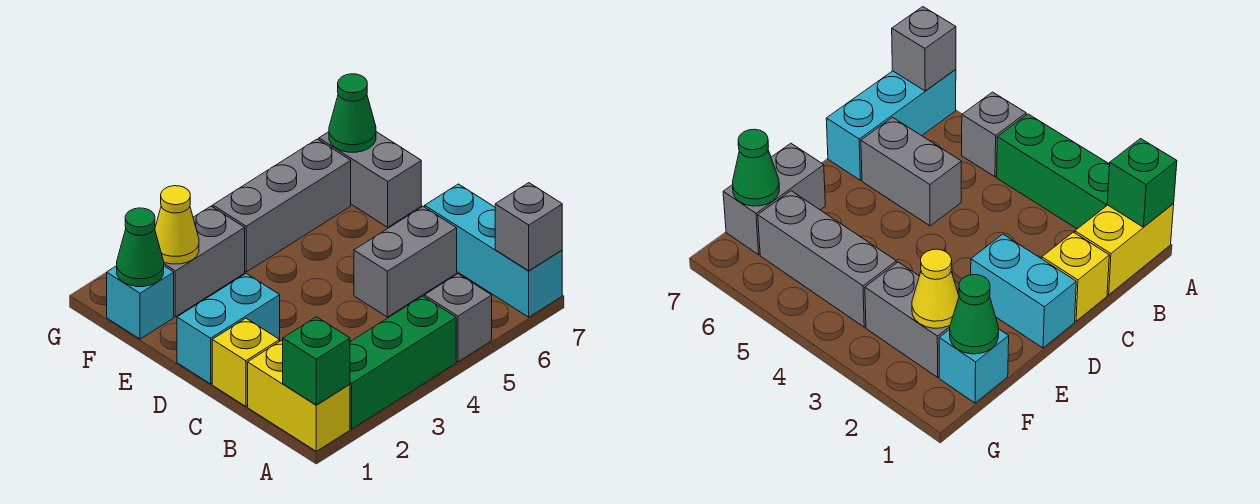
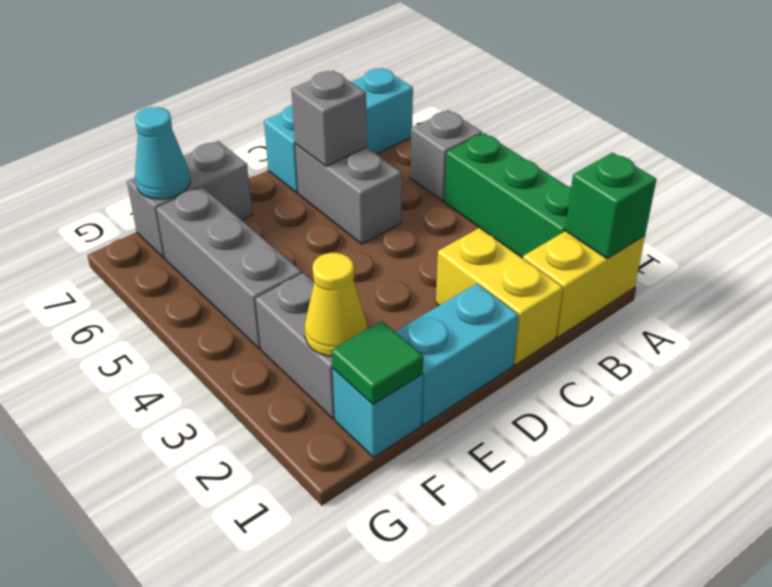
grey brick A7 level 2 -> grey brick C6 level 2
yellow brick C1 level 1 -> yellow brick C1:C2 level 1
cyan brick D1:D2 level 1 -> cyan brick D1:E1 level 1
green cone F1 level 2 -> green tile F1 level 2
green cone F7 level 2 -> cyan cone F7 level 2

